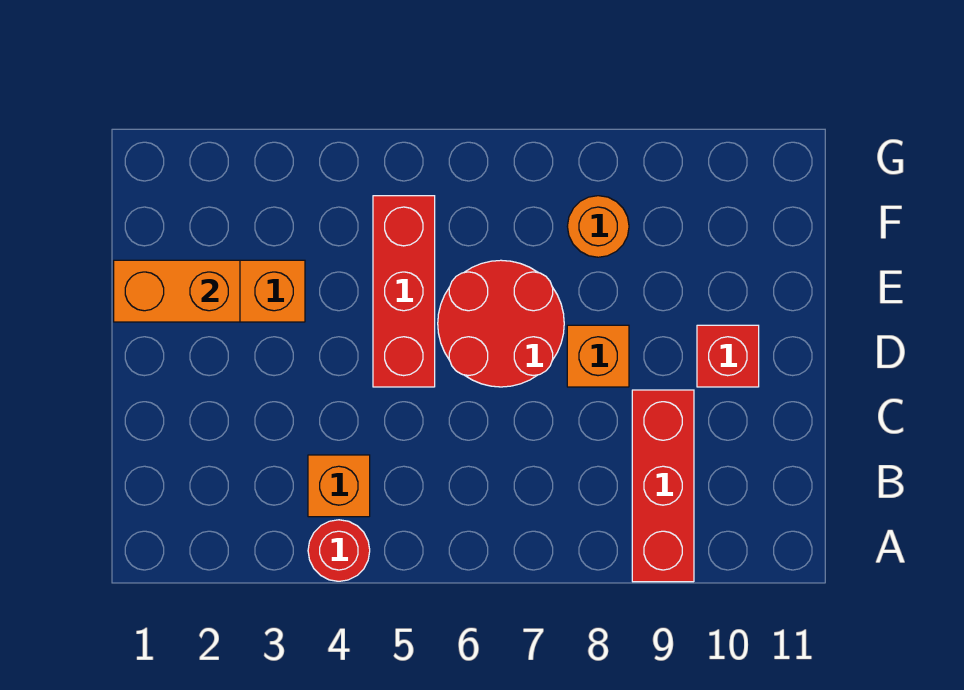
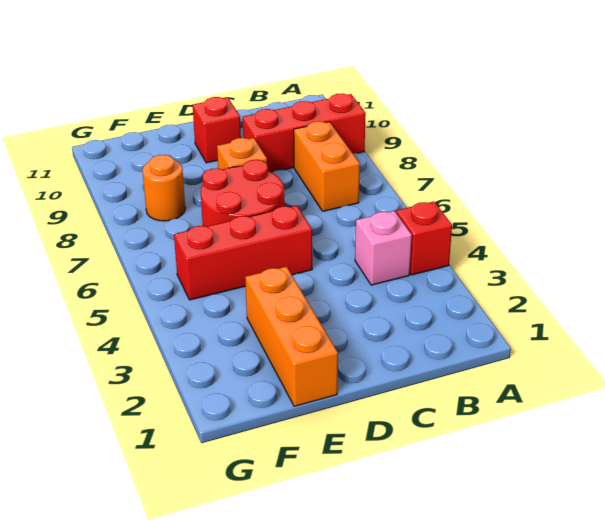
red round brick A4 level 1 -> red brick A4 level 1
orange brick B4 level 1 -> pink brick B4 level 1
orange brick E1:E2 level 2 -> orange brick B7:B8 level 1

